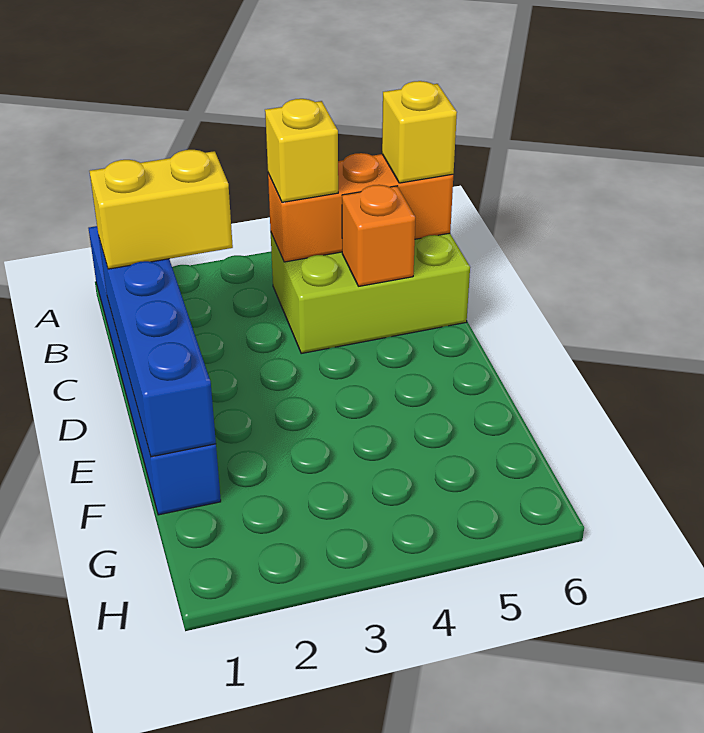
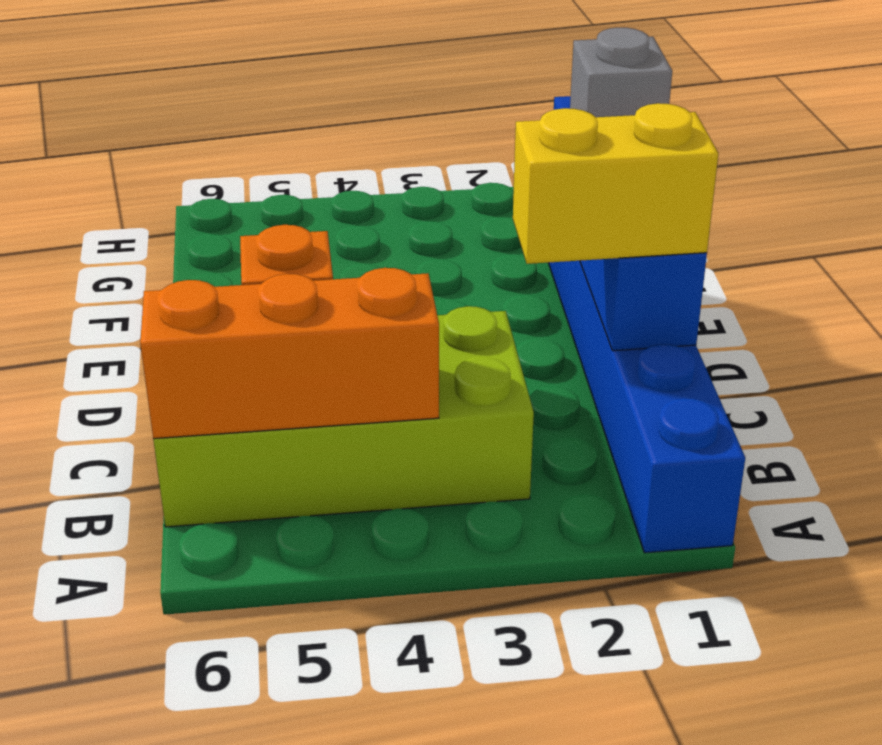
lime brick B4:C6 level 1 -> lime brick B3:C6 level 1
yellow brick B4 level 3 -> none
yellow brick B6 level 3 -> none
none -> grey brick E1 level 3

